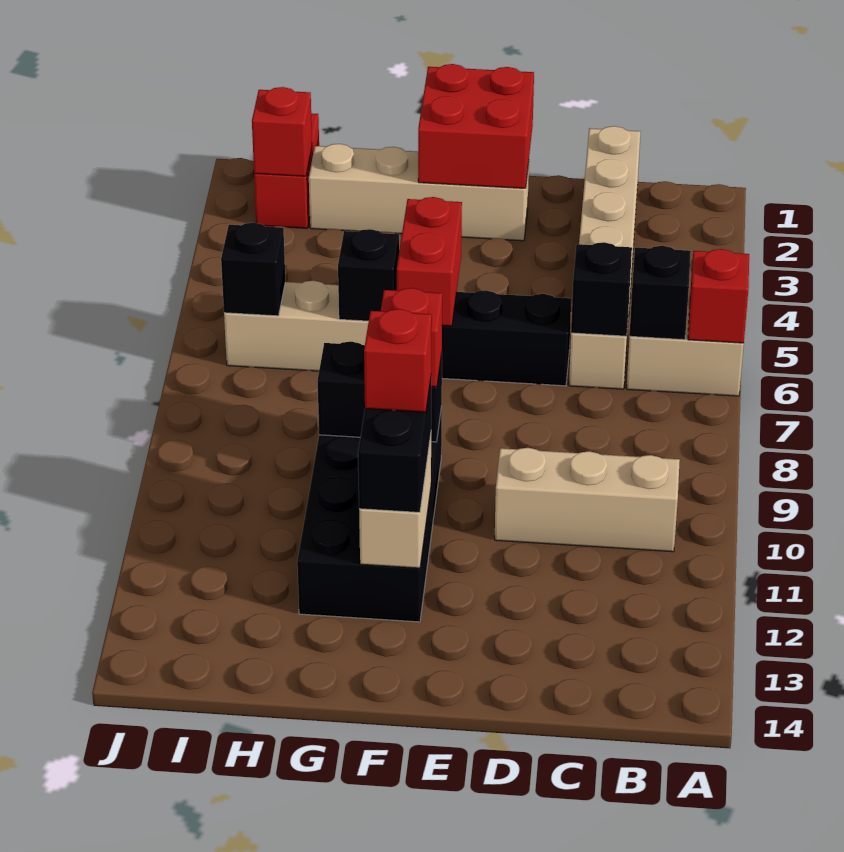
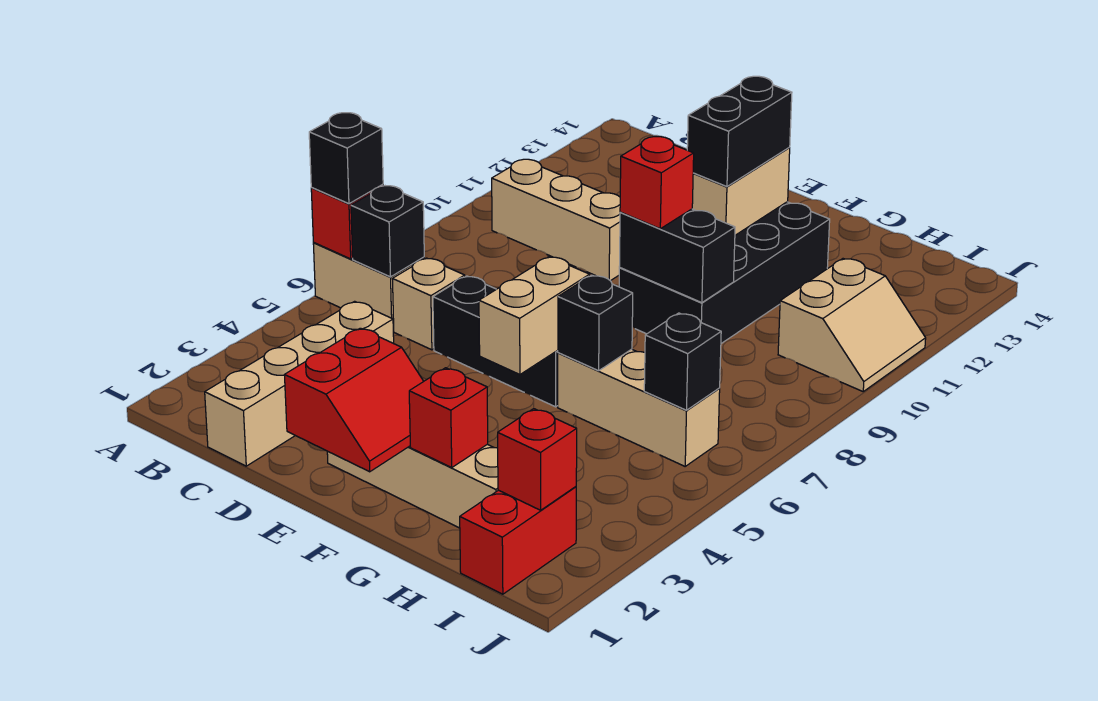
black brick C6 level 2 -> black brick A6 level 3
red brick E1:F2 level 2 -> red slope E1:F2 level 2 top E
red brick F5:F6 level 2 -> tan brick F5:F6 level 2
red brick F11 level 4 -> red brick G2 level 2
none -> tan slope I10:J11 level 1 top I

